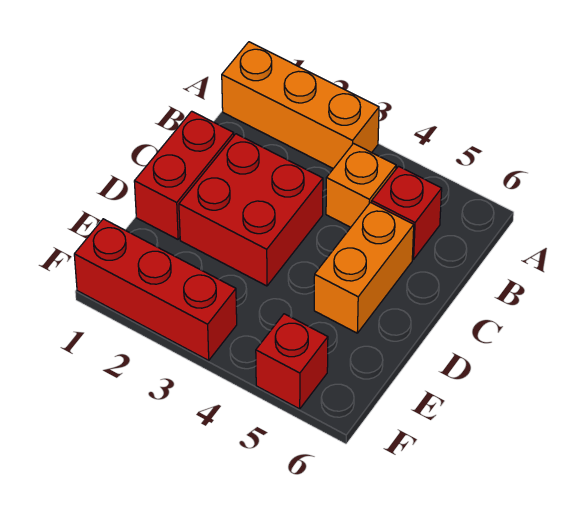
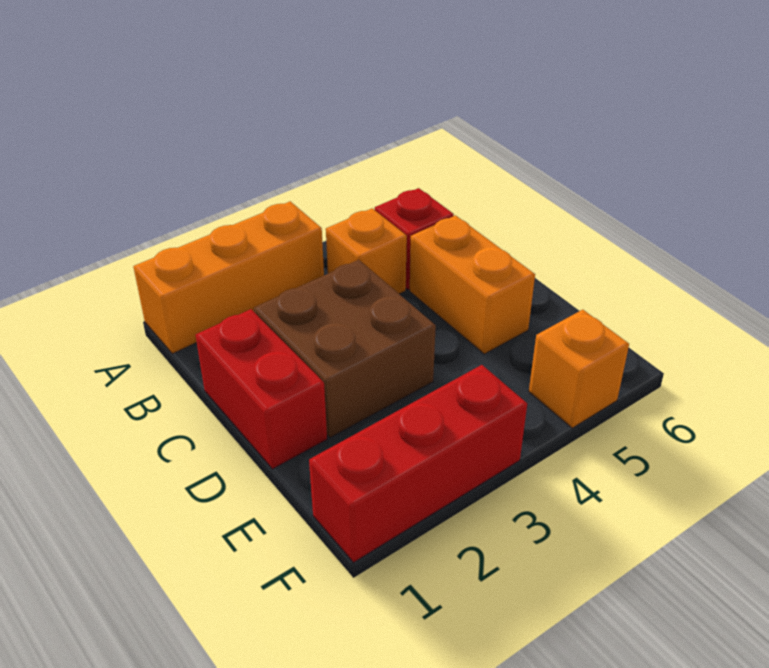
red brick C2:D3 level 1 -> brown brick C2:D3 level 1
red brick F5 level 1 -> orange brick F5 level 1

